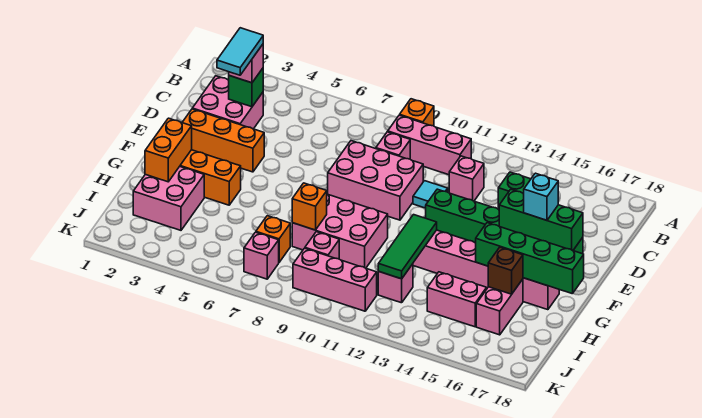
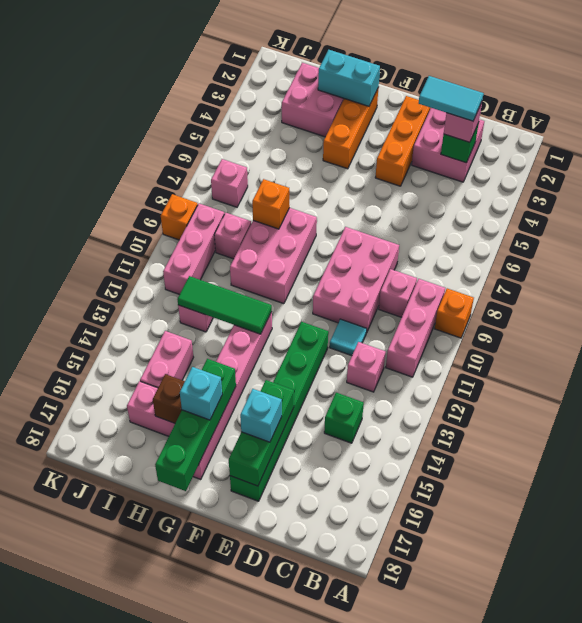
orange brick G2:H2 level 2 -> cyan brick G2:H2 level 2
none -> cyan brick G16 level 3
orange brick I7 level 1 -> orange brick K9 level 1

